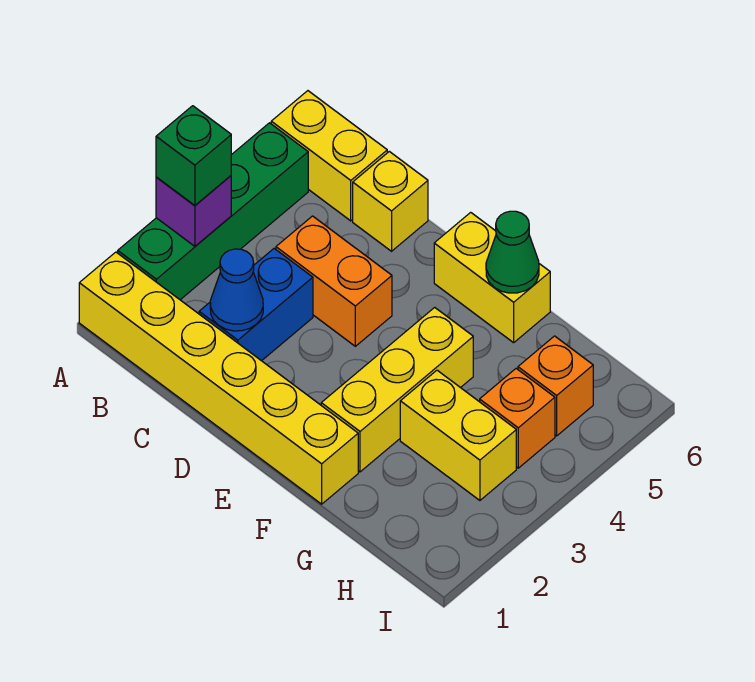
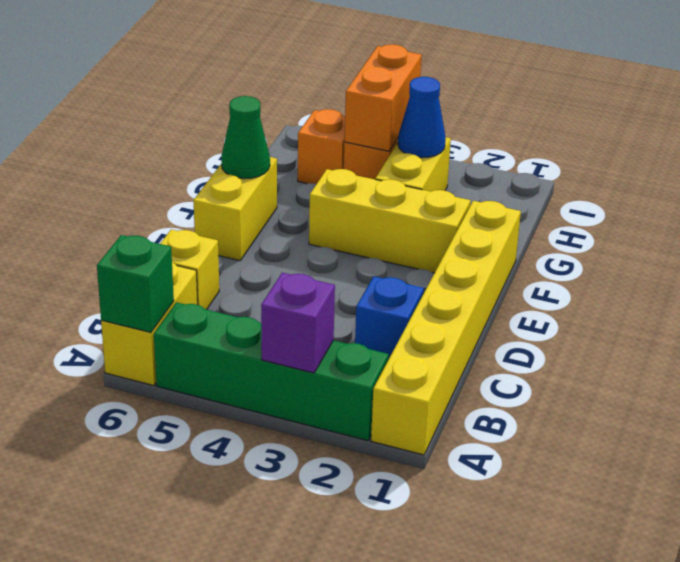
green brick A3 level 3 -> green brick A6 level 2
blue brick C2:C3 level 1 -> blue brick C2 level 1
blue cone C2 level 2 -> blue cone H3 level 2
orange brick C4:D4 level 1 -> orange brick H4:I4 level 2

